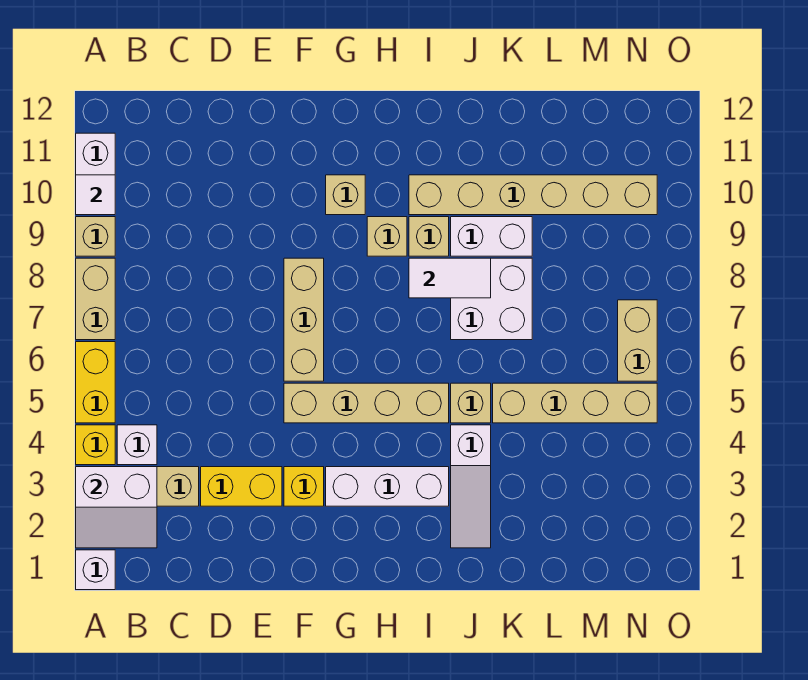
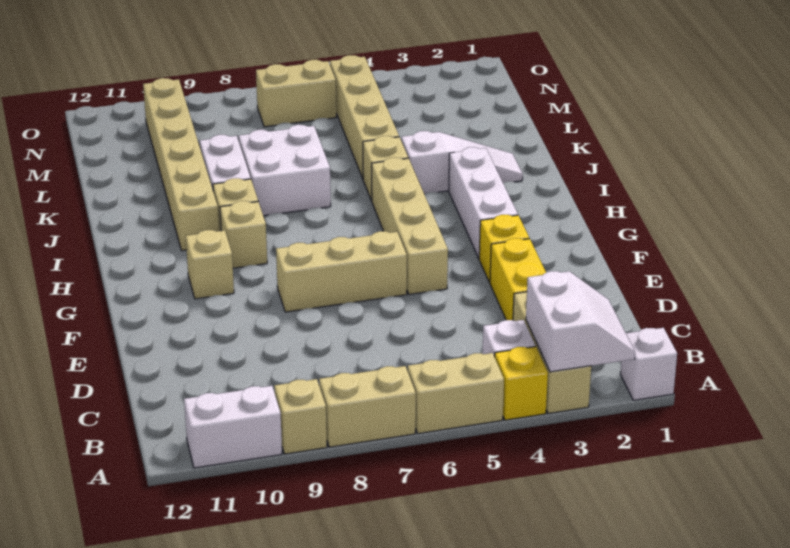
yellow brick A5:A6 level 1 -> tan brick A5:A6 level 1
white tile A10 level 2 -> none
white tile I8:J8 level 2 -> none

